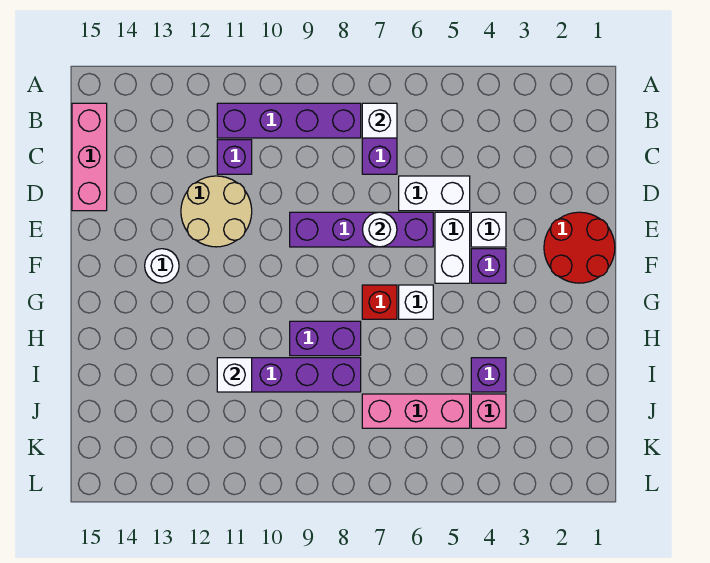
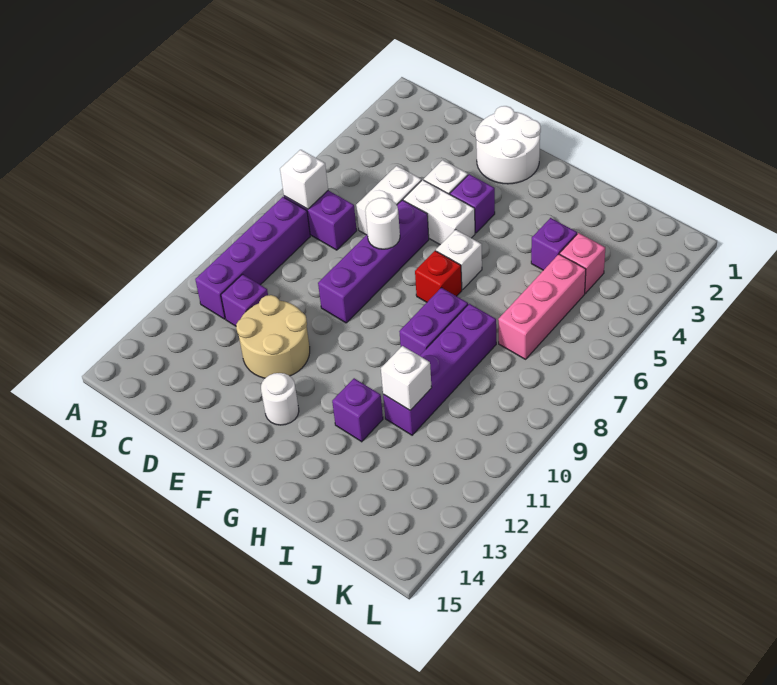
pink brick B15:D15 level 1 -> none
red round brick E1:F2 level 1 -> white round brick E1:F2 level 1
none -> purple brick H12 level 1

